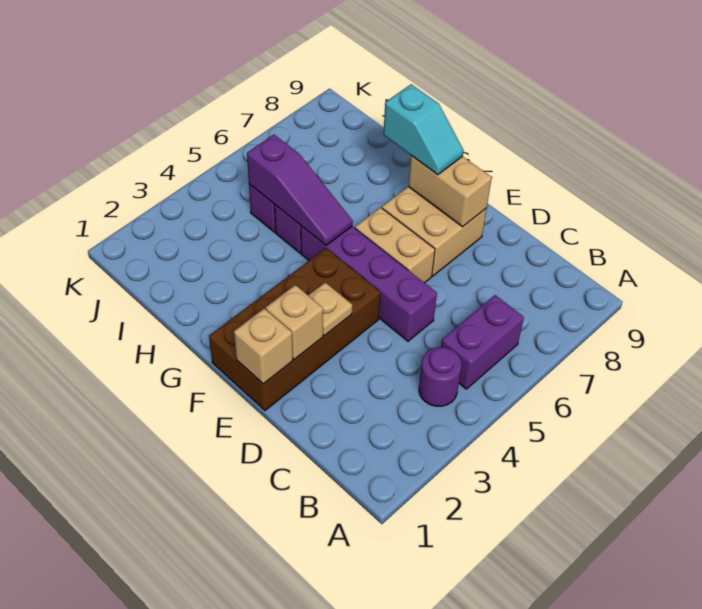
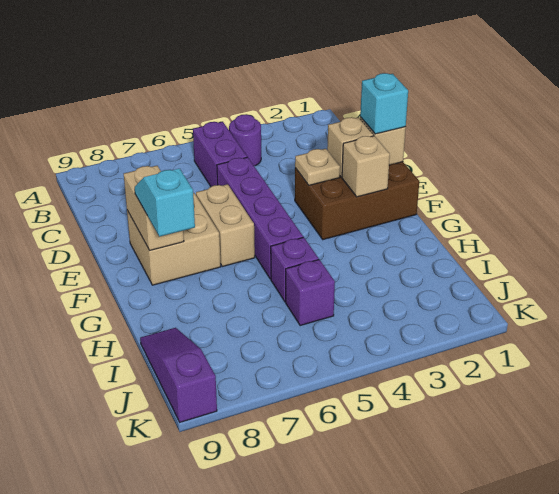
purple brick B5:B6 level 1 -> purple brick B5:C5 level 1
brown brick E1:F4 level 1 -> brown brick E1:F3 level 1
none -> cyan brick E1 level 3
none -> tan brick F2 level 2
purple slope G5:I5 level 2 top I -> purple slope I9:K9 level 1 top K

